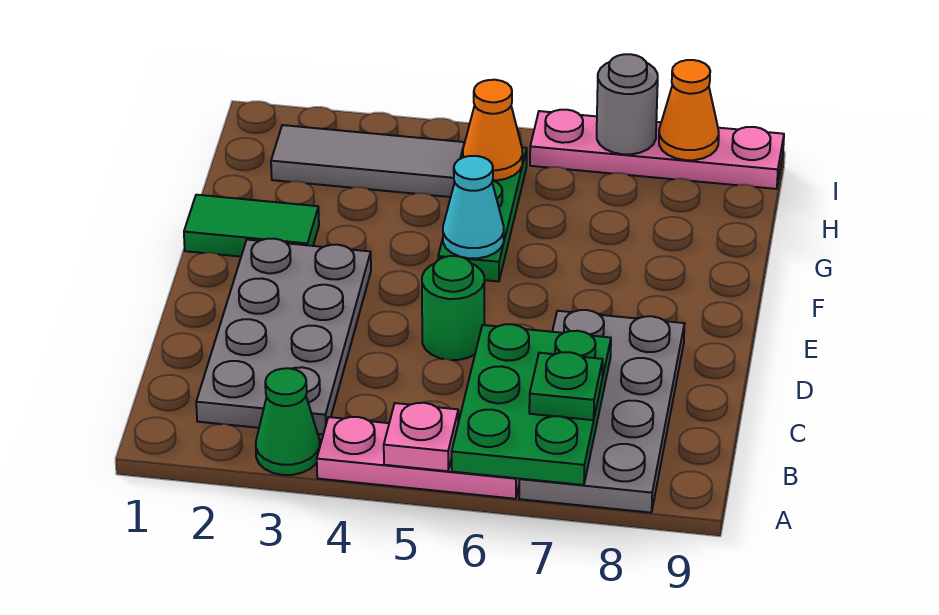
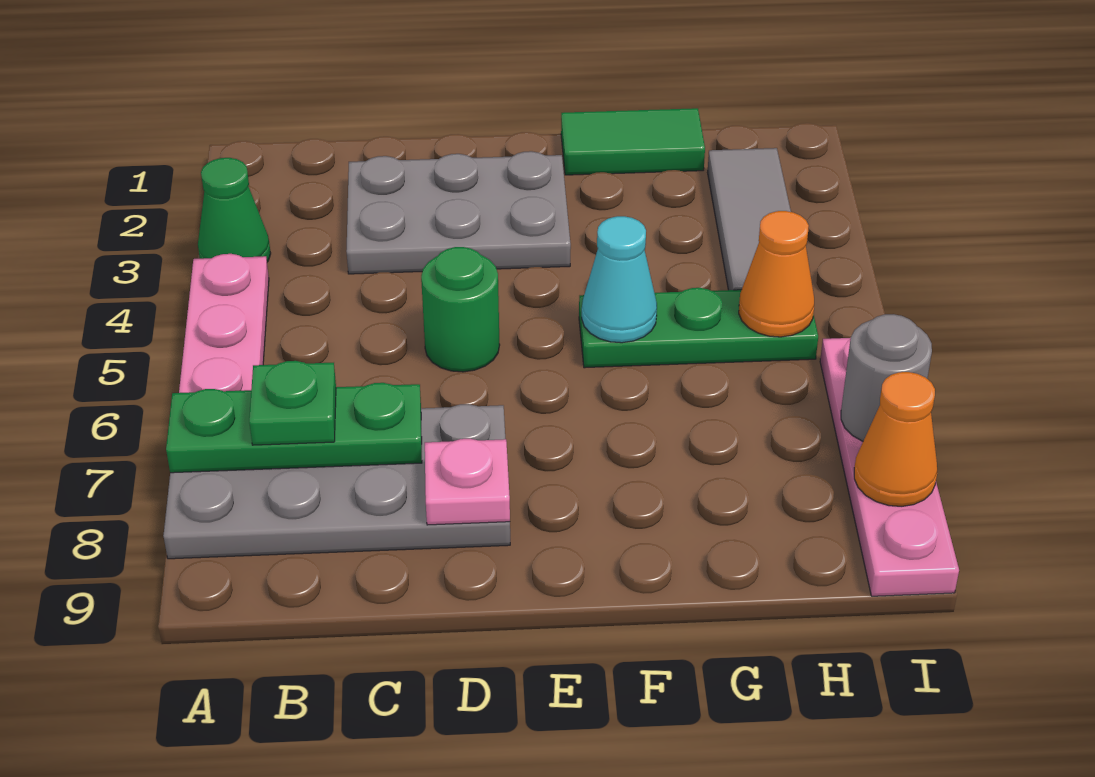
pink plate A5 level 2 -> pink plate D8 level 2
green plate A6:C7 level 2 -> green plate A7:C7 level 2
grey plate B2:E3 level 1 -> grey plate C2:E3 level 1
green tile F1:F2 level 1 -> green tile F1:G1 level 1

